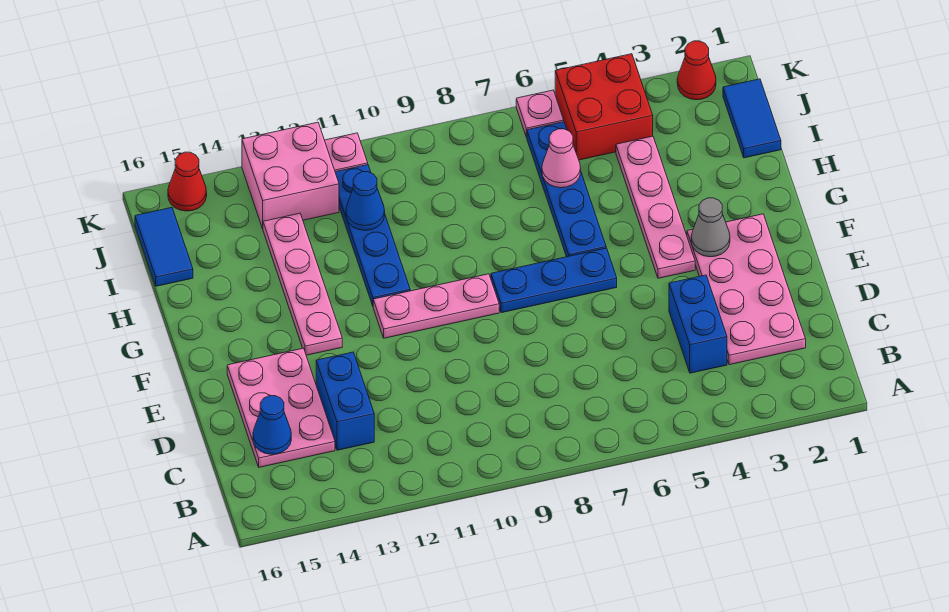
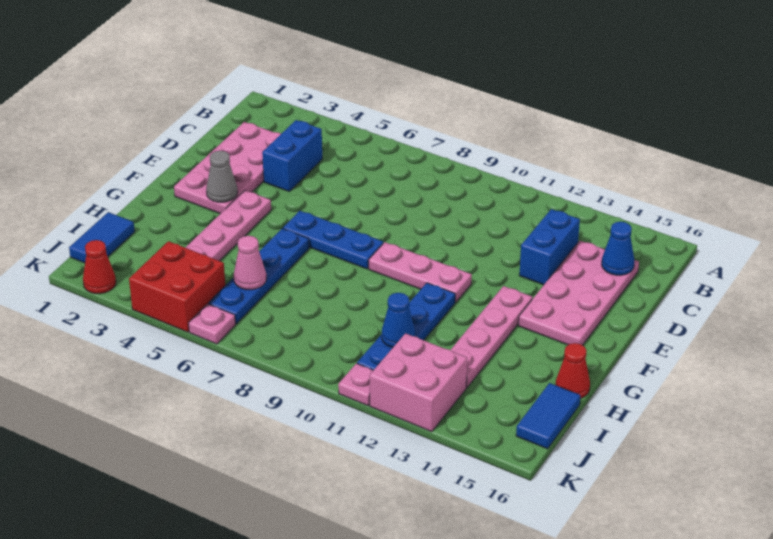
pink plate C14:E15 level 1 -> pink plate C14:F15 level 1
red cone K15 level 1 -> red cone H16 level 1

